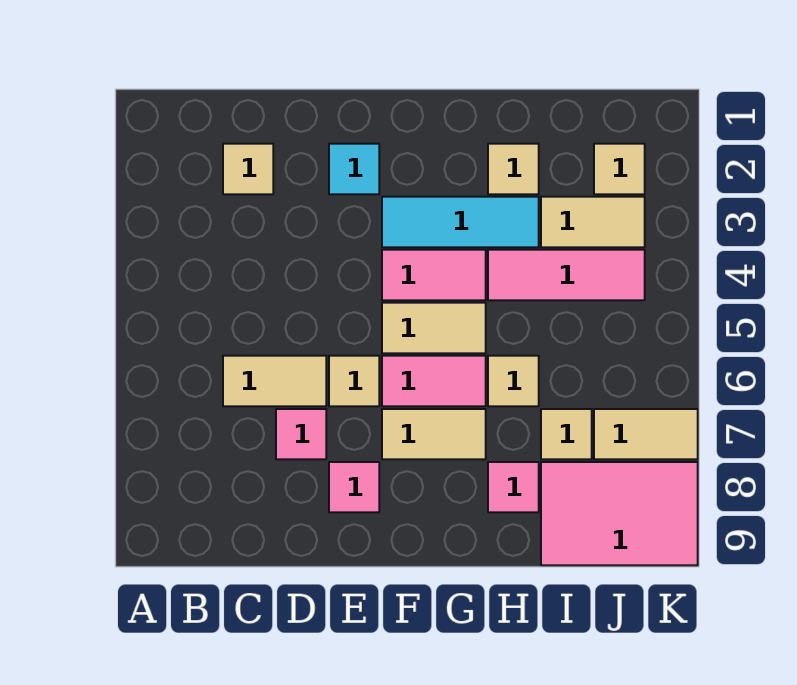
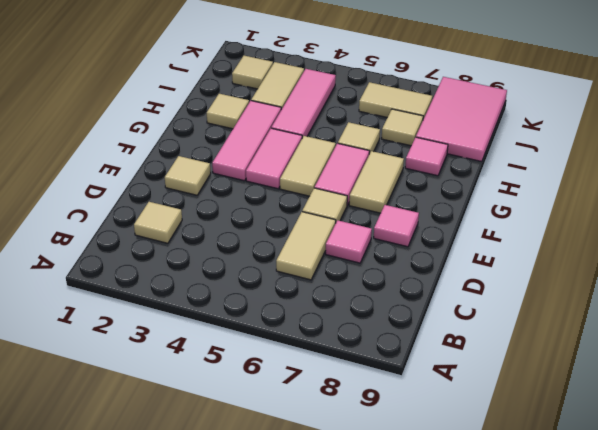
cyan tile E2 level 1 -> tan tile E2 level 1
cyan tile F3:H3 level 1 -> pink tile F3:H3 level 1
tan tile J7:K7 level 1 -> tan tile J6:J7 level 1

